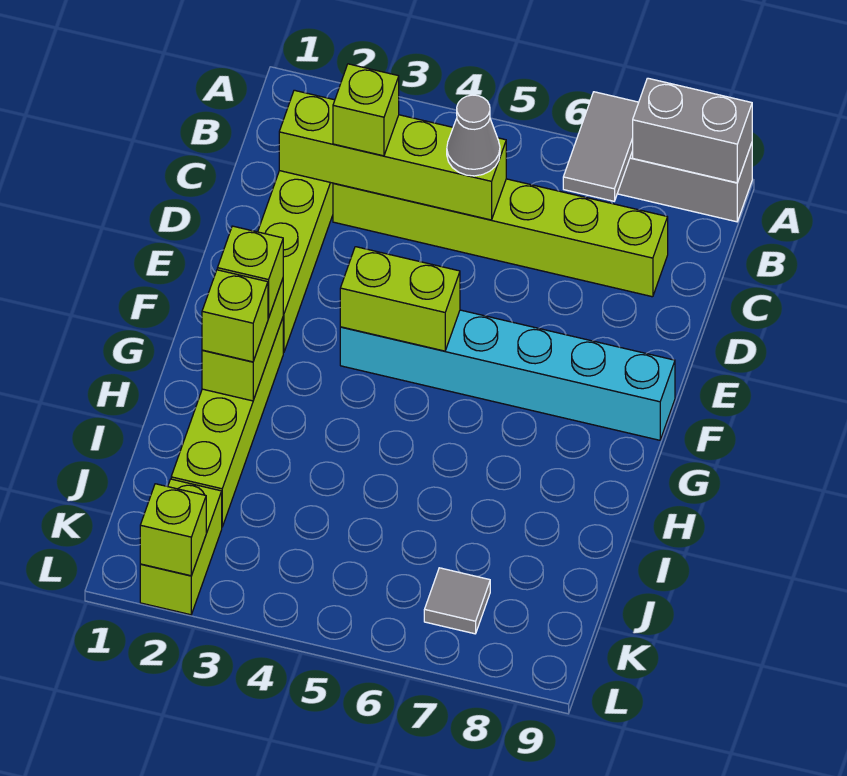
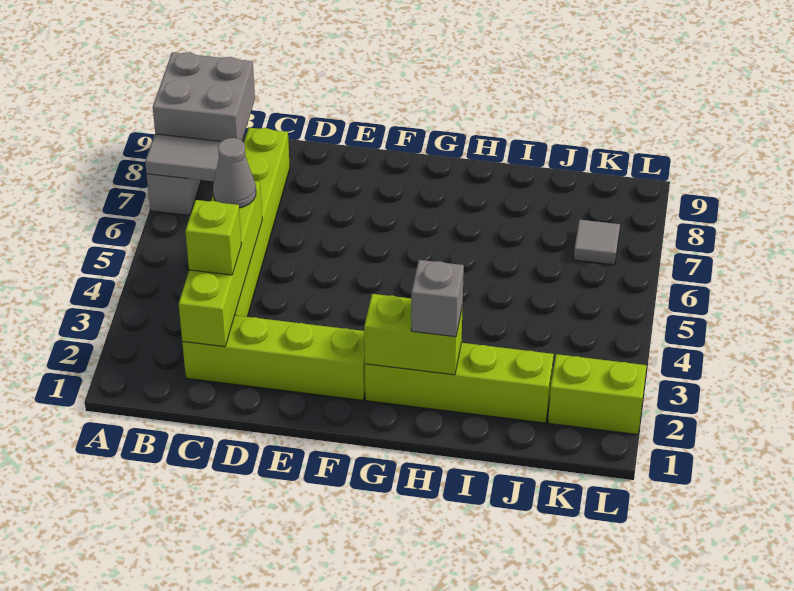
grey brick A8:A9 level 2 -> grey brick A8:B9 level 2
cyan brick F4:F9 level 1 -> none
lime brick F4:F5 level 2 -> none
lime brick G2 level 3 -> none
lime brick H2 level 3 -> grey brick H2 level 3
lime brick L2 level 2 -> none

